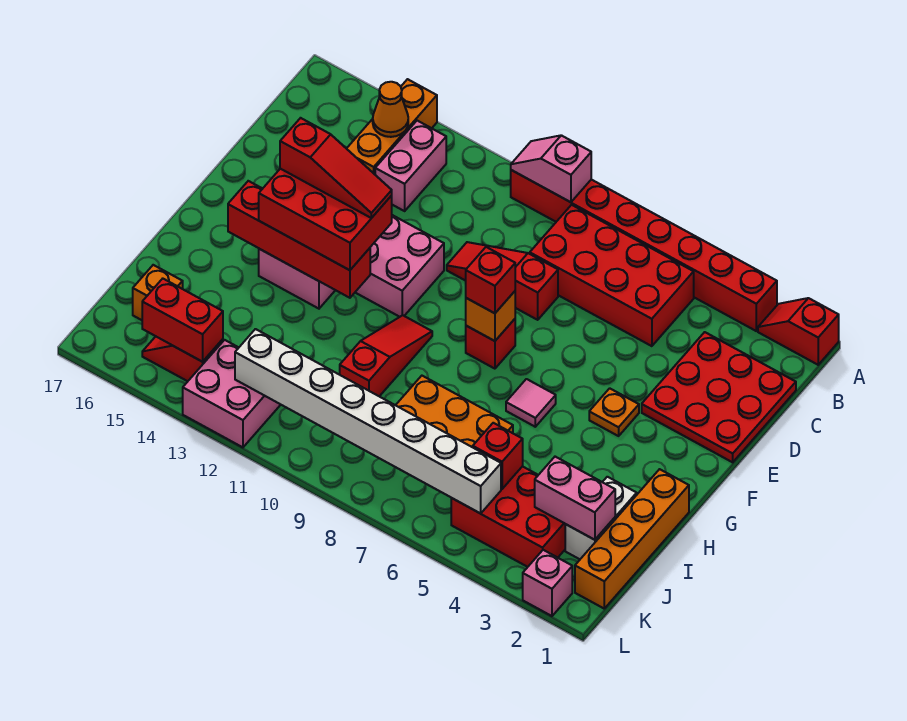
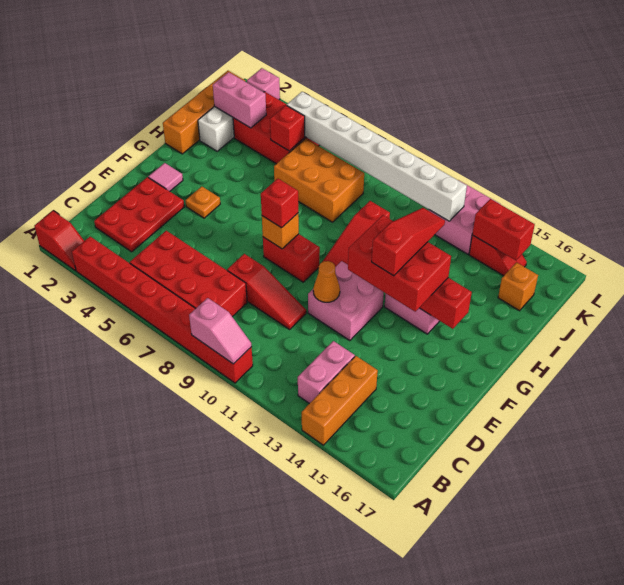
orange cone B14 level 2 -> orange cone E11 level 2
red plate C1:E3 level 1 -> red plate C2:E3 level 1
red brick F8 level 1 -> red brick F8:F9 level 1
red slope F12:F14 level 4 top 14 -> red slope F13:H13 level 4 top F
pink tile G6 level 1 -> pink tile F2 level 1

